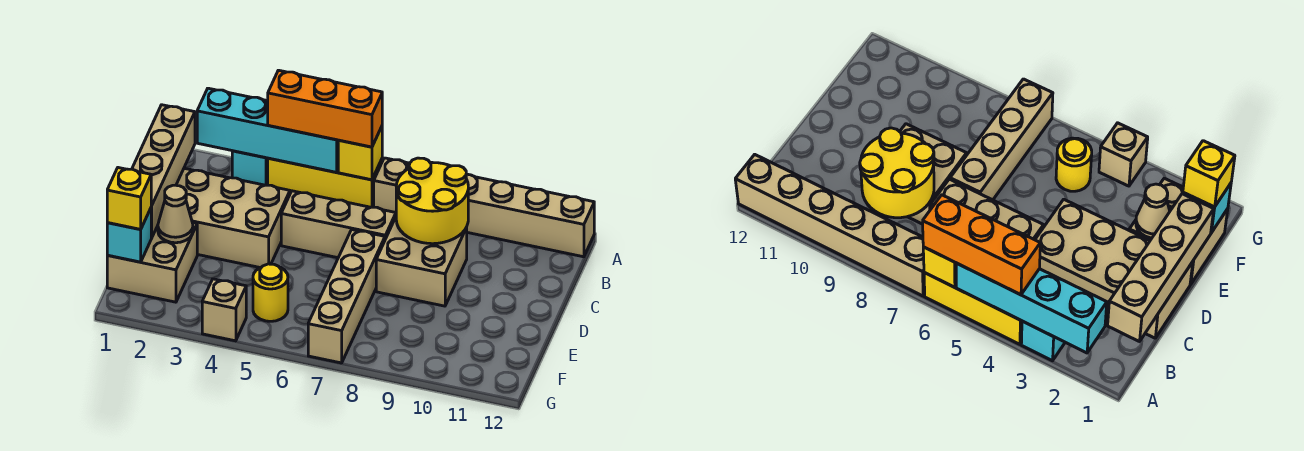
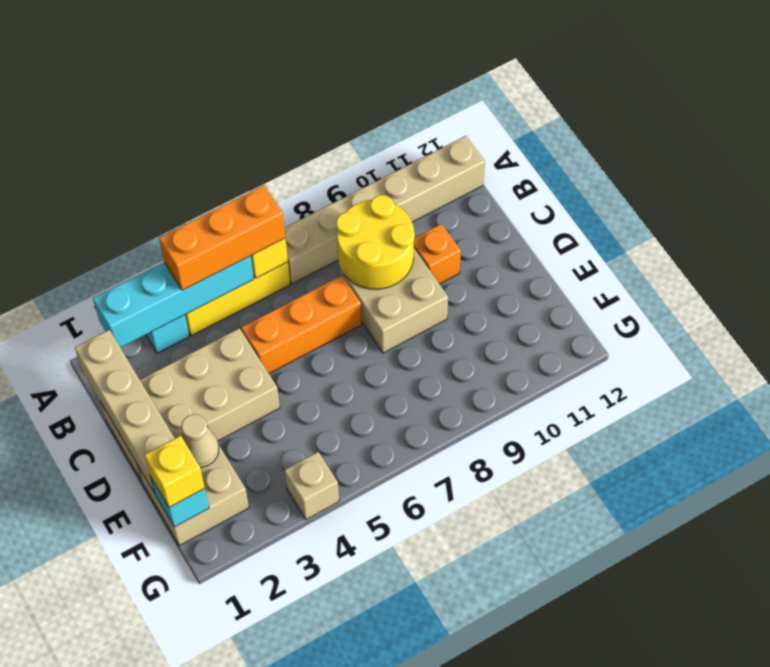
tan brick C5:C7 level 1 -> orange brick C5:C7 level 1
none -> orange brick C10 level 1
tan brick D7:G7 level 1 -> none
yellow round brick F5 level 1 -> none

